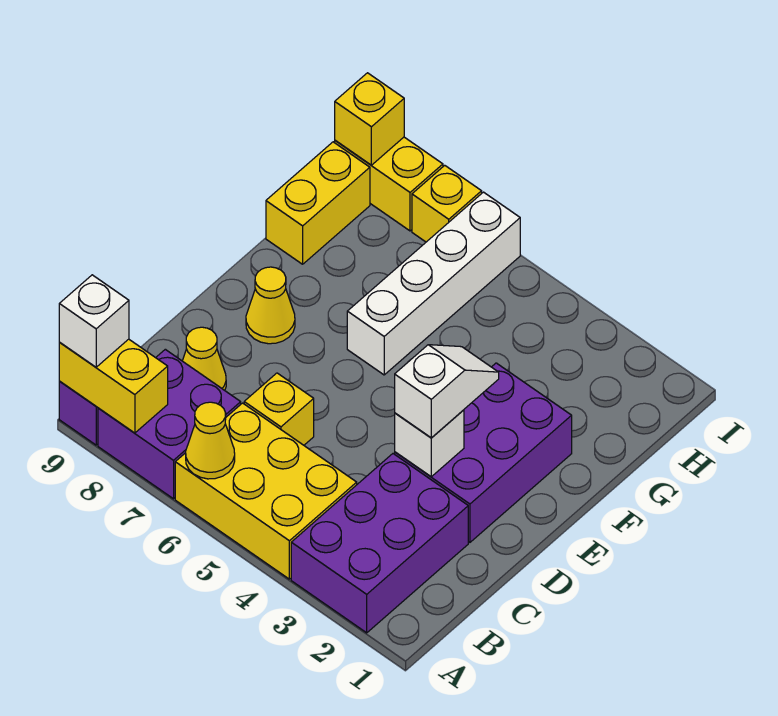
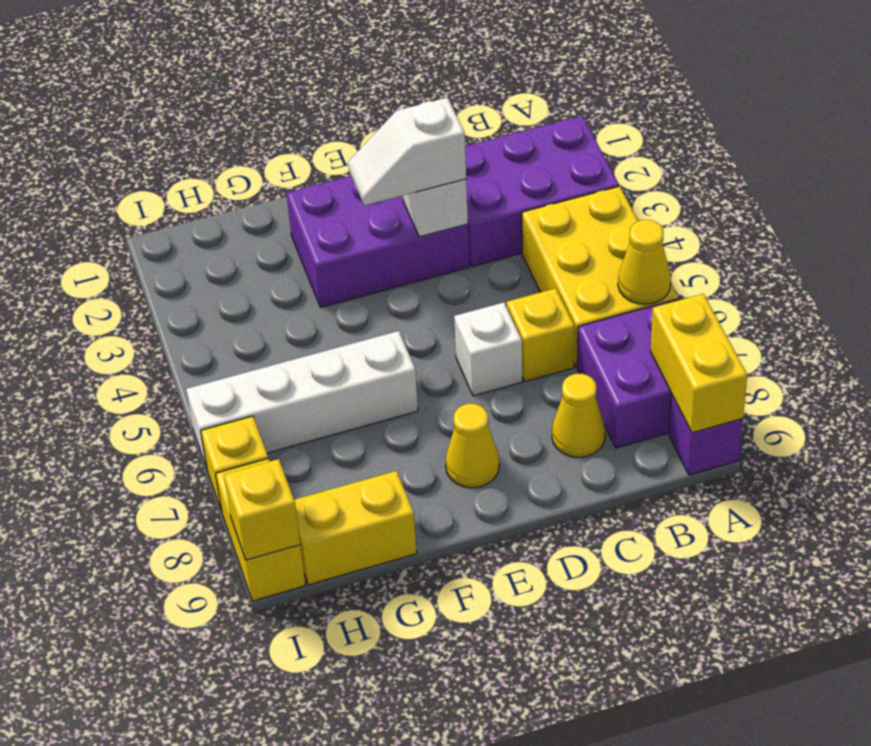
white brick A9 level 3 -> white brick D6 level 1

